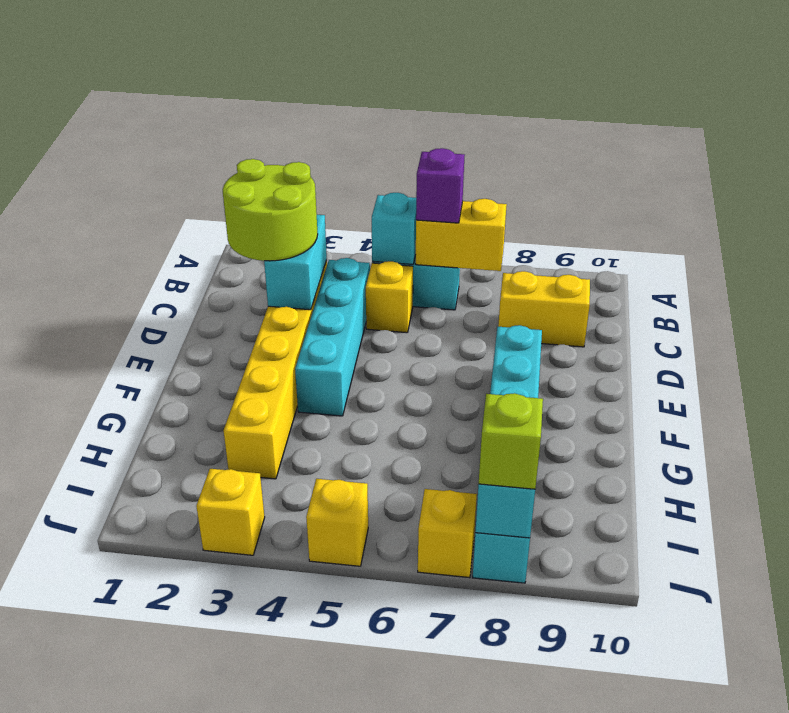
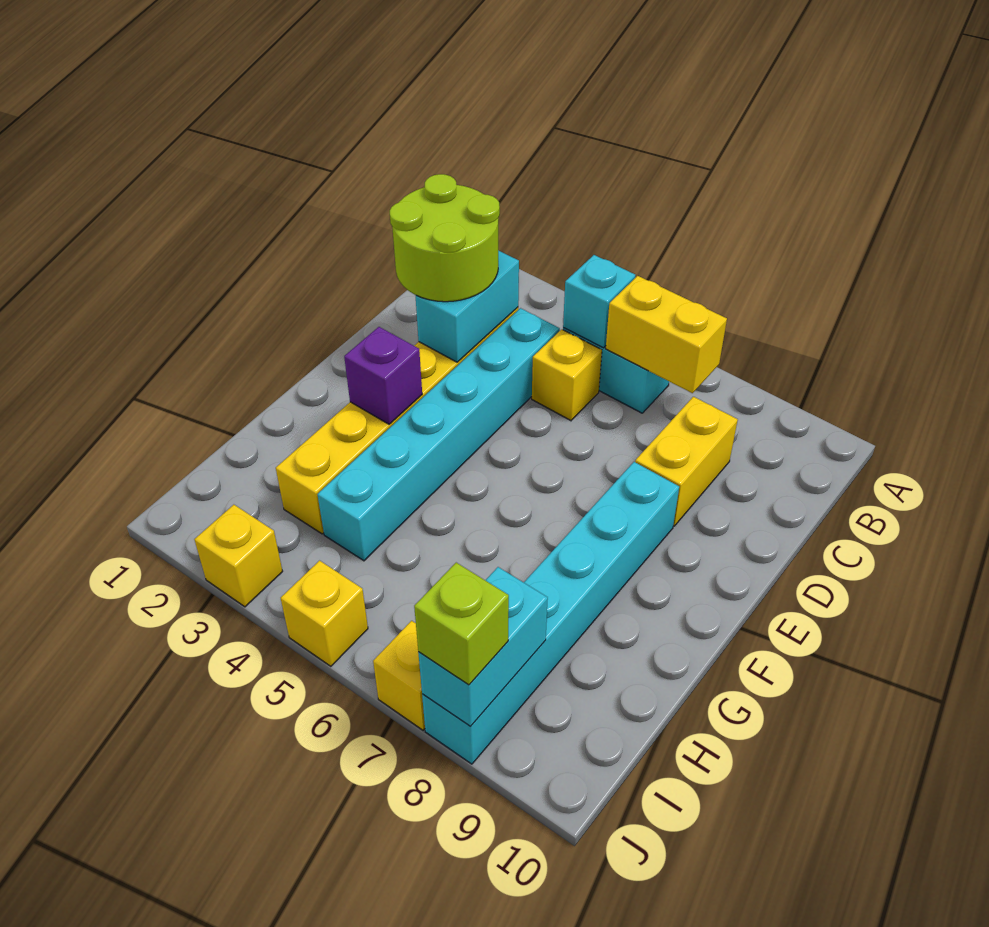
purple brick B6 level 3 -> purple brick F3 level 2
cyan brick C4:F4 level 1 -> cyan brick C4:H4 level 1
yellow brick C8:C9 level 1 -> yellow brick C8:D8 level 1

